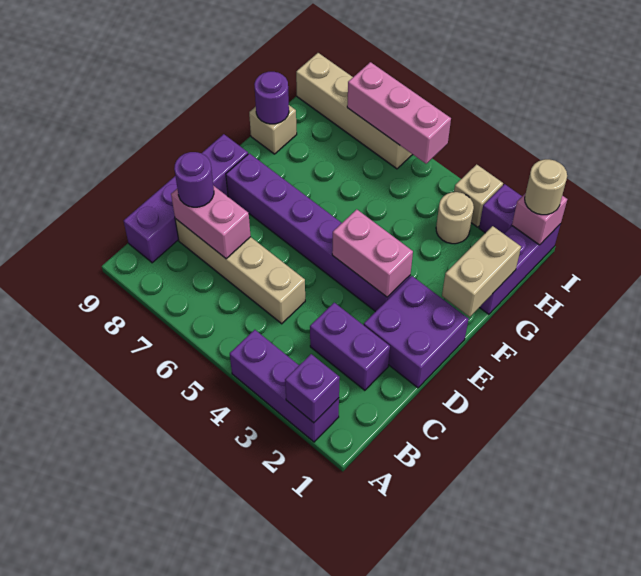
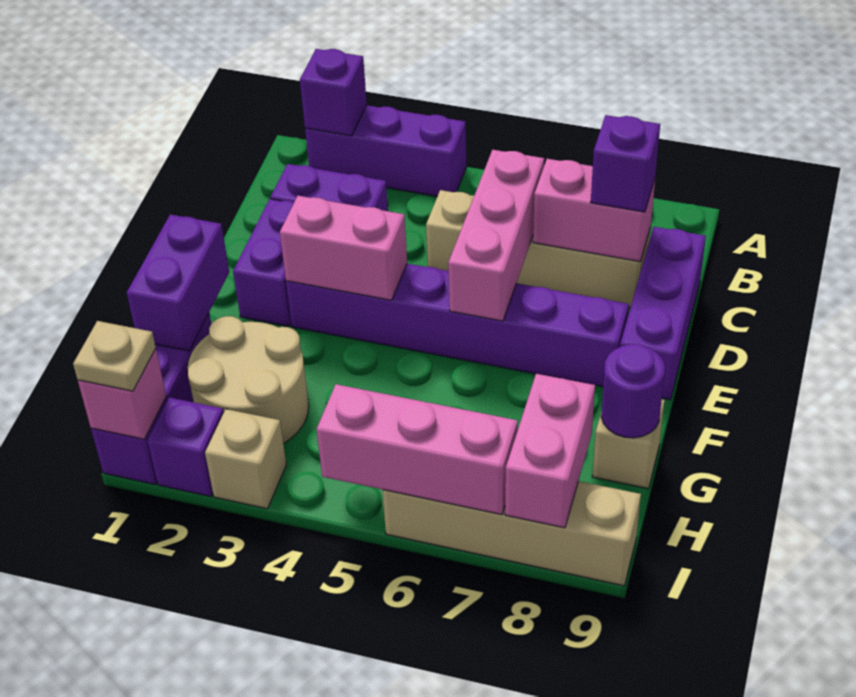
purple brick B9:E9 level 1 -> purple brick C9:E9 level 1
none -> pink brick C6:E6 level 2
purple round brick C8 level 3 -> purple brick C8 level 3
purple brick D1:E2 level 1 -> purple brick D2:E2 level 1
tan brick F1:G1 level 2 -> purple brick F1:G1 level 2
tan round brick H3 level 1 -> tan round brick G2:H3 level 1
none -> pink brick H8:I8 level 2
tan round brick I1 level 3 -> tan plate I1 level 3

